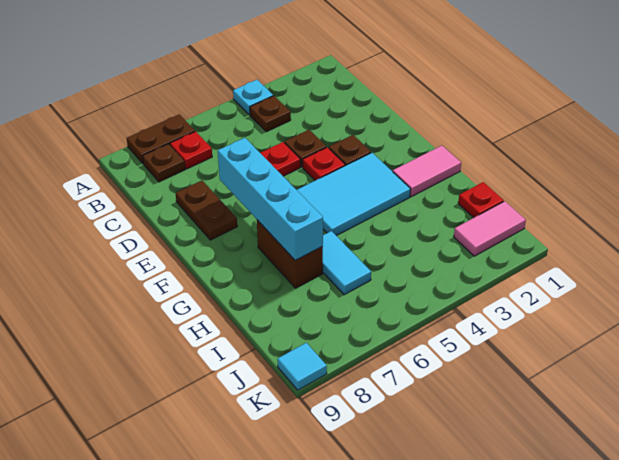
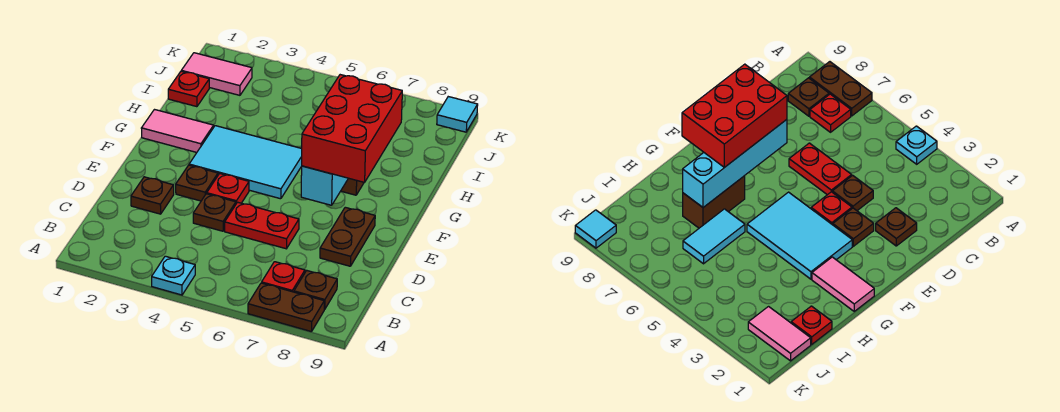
brown plate B4 level 1 -> brown plate D2 level 1
none -> red brick E7:G8 level 3

